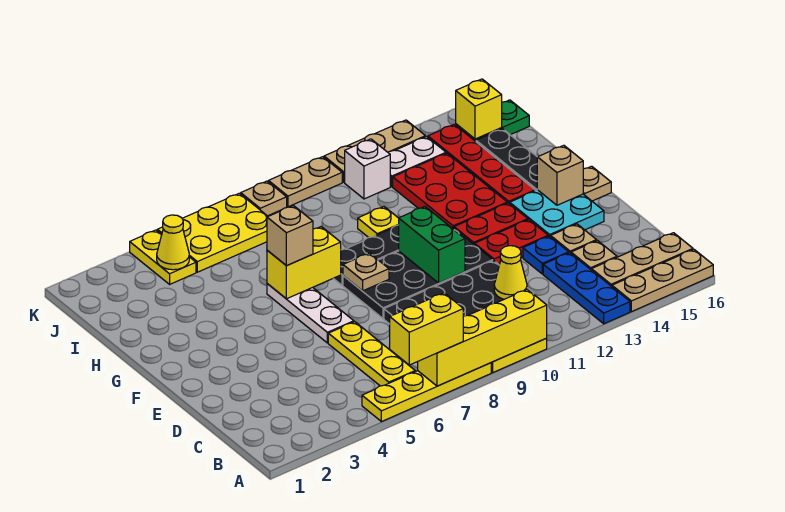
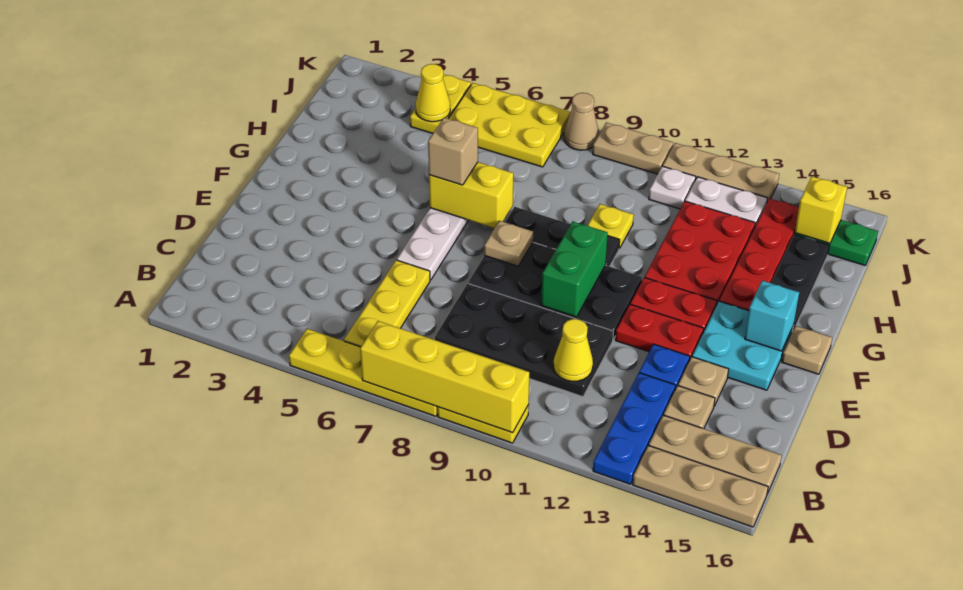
yellow brick A6:A7 level 3 -> none
tan brick F15 level 2 -> cyan brick F15 level 2
white brick J11 level 1 -> white plate J11 level 1
tan plate K8 level 1 -> tan cone K8 level 1

